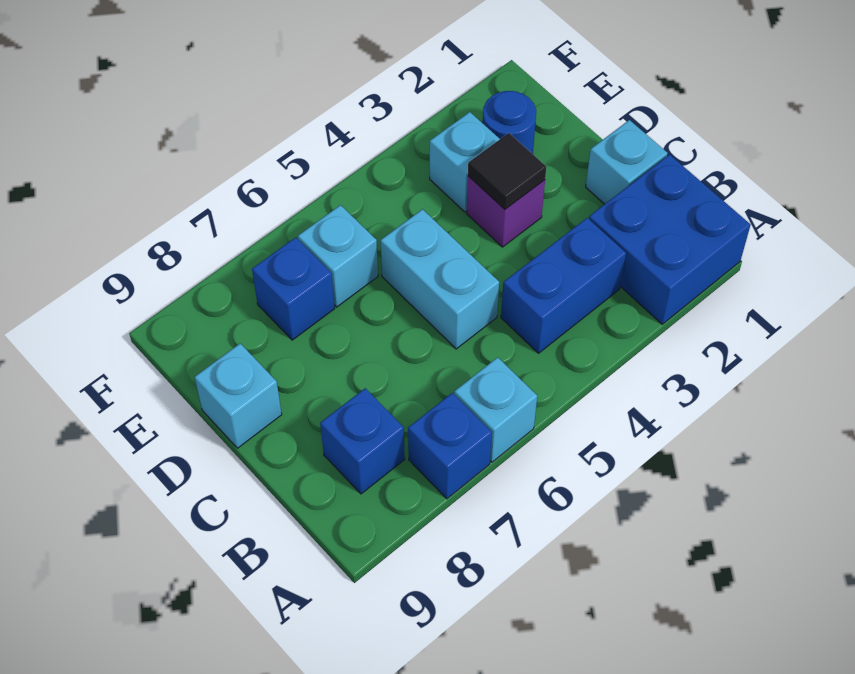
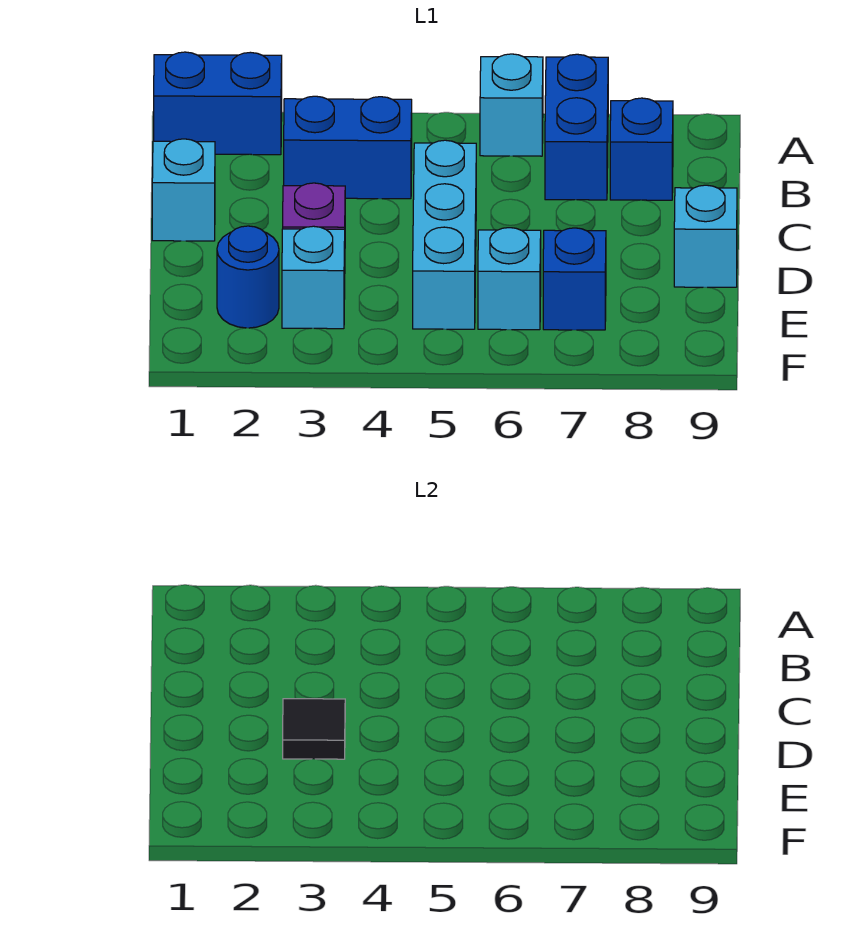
blue brick A1:B2 level 1 -> blue brick A1:A2 level 1
blue brick A7 level 1 -> blue brick A7:B7 level 1
cyan brick C5:D5 level 1 -> cyan brick C5:E5 level 1

